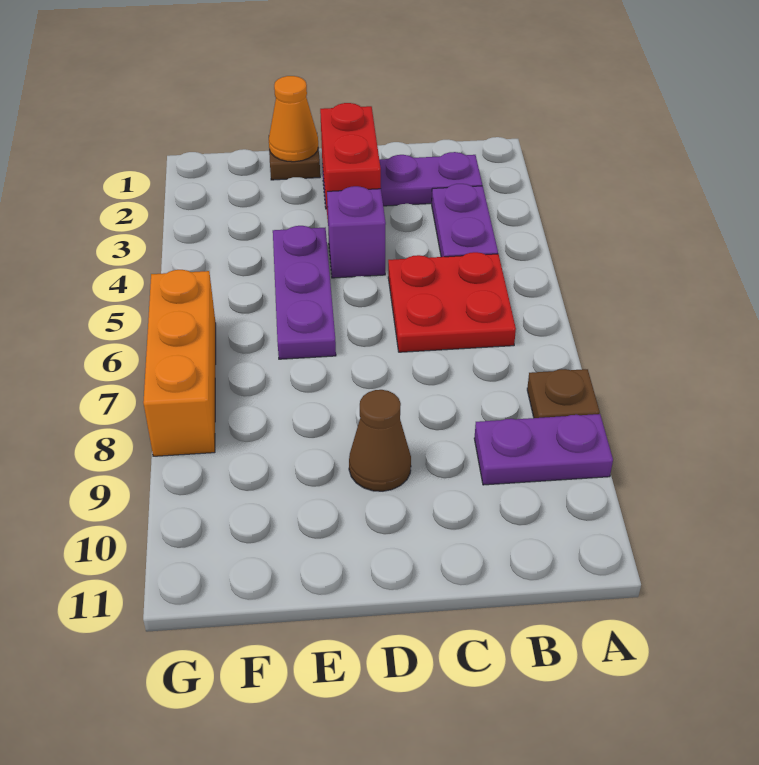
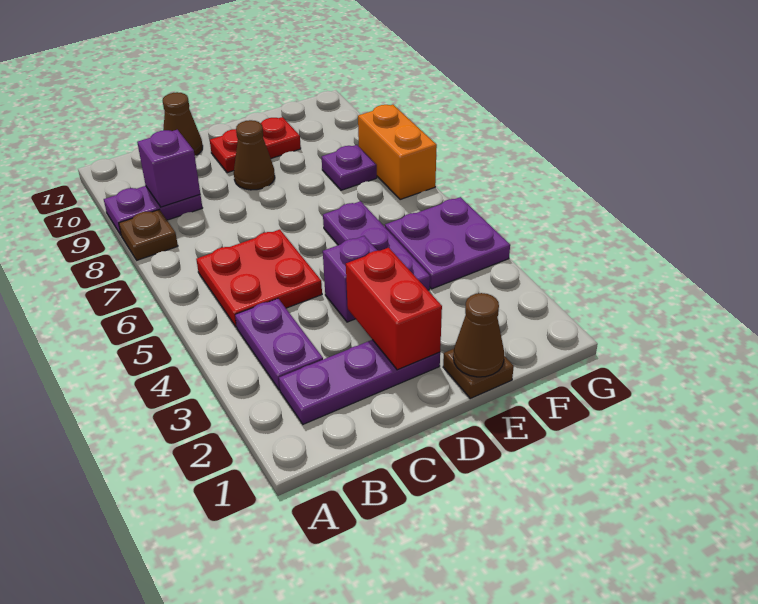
none -> purple brick B9 level 2
none -> brown cone C11 level 1
none -> red plate D10:E10 level 1
orange cone E1 level 2 -> brown cone E1 level 2
none -> purple plate F4:G5 level 1
none -> purple plate F8 level 1
orange brick G6:G8 level 1 -> orange brick G7:G8 level 1

